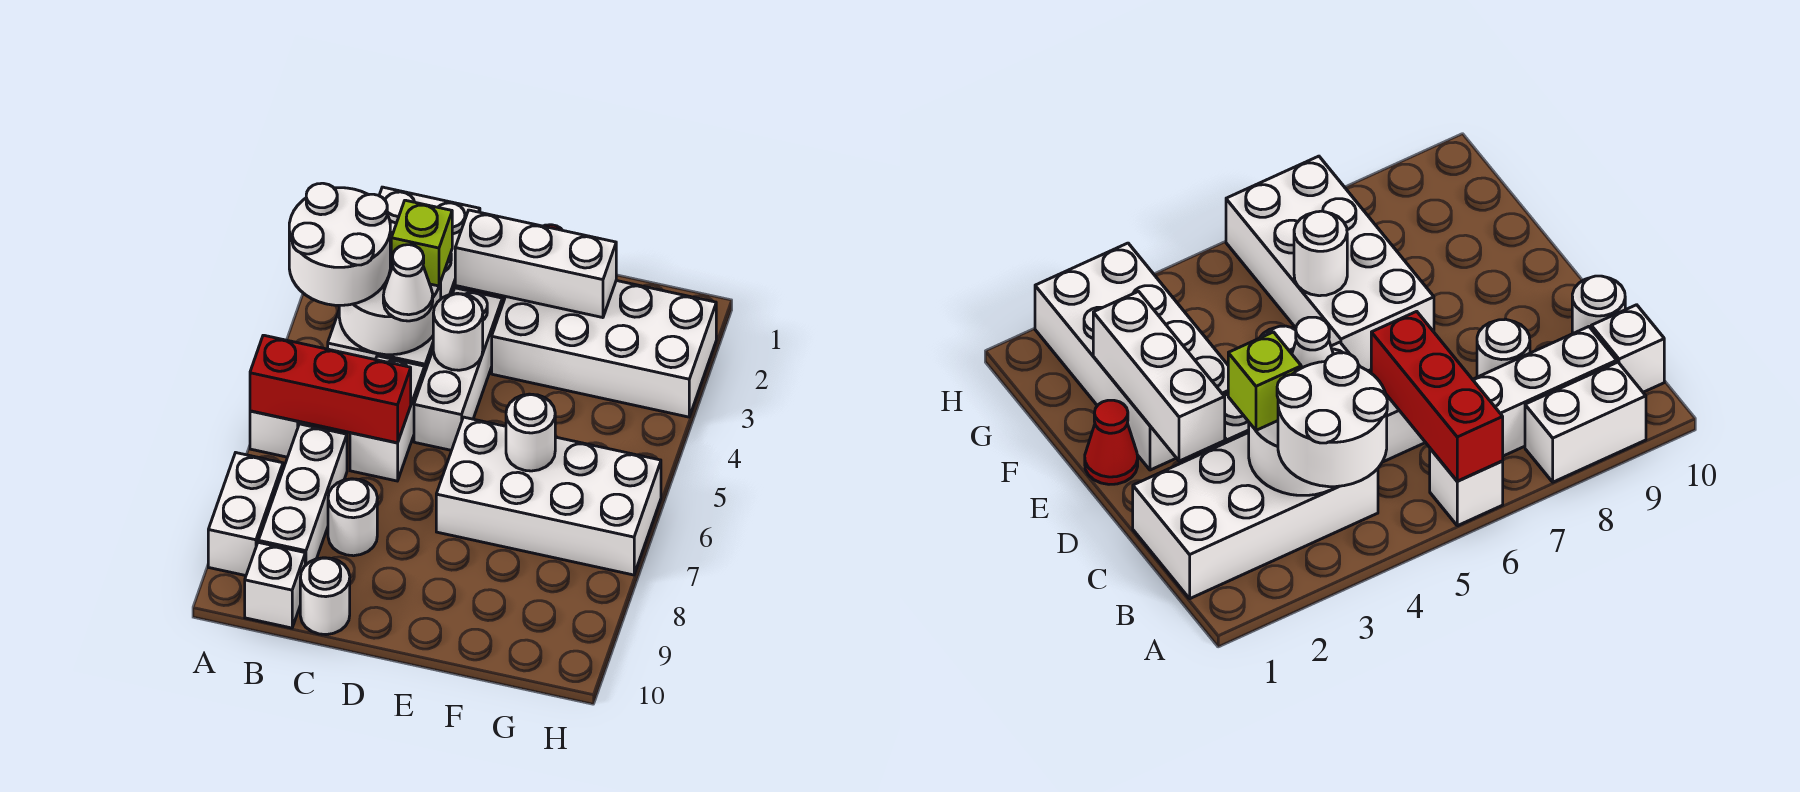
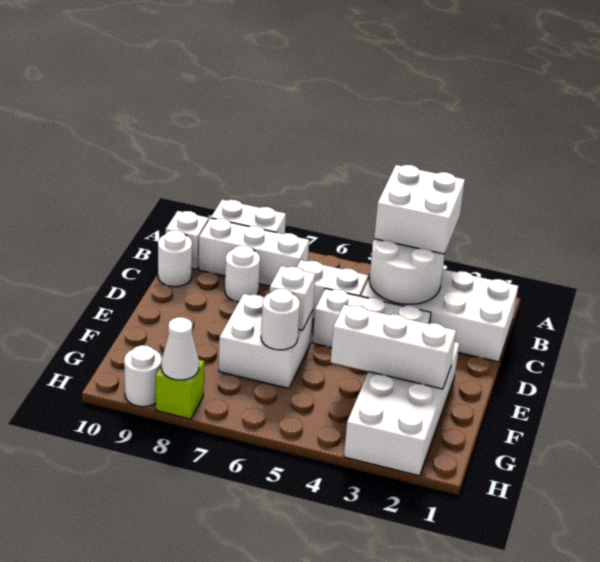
white round brick A3:B4 level 3 -> white brick A3:B4 level 3
white brick A6 level 1 -> white brick E6 level 2
red brick A6:C6 level 2 -> none
lime brick C3 level 3 -> lime brick H8 level 1
white cone C4 level 3 -> white cone H8 level 2
white brick D2:F2 level 2 -> white brick F2:F4 level 2
white round brick D4 level 2 -> white round brick H9 level 1
red cone E1 level 1 -> none
white brick E6:H7 level 1 -> white brick E6:F7 level 1

